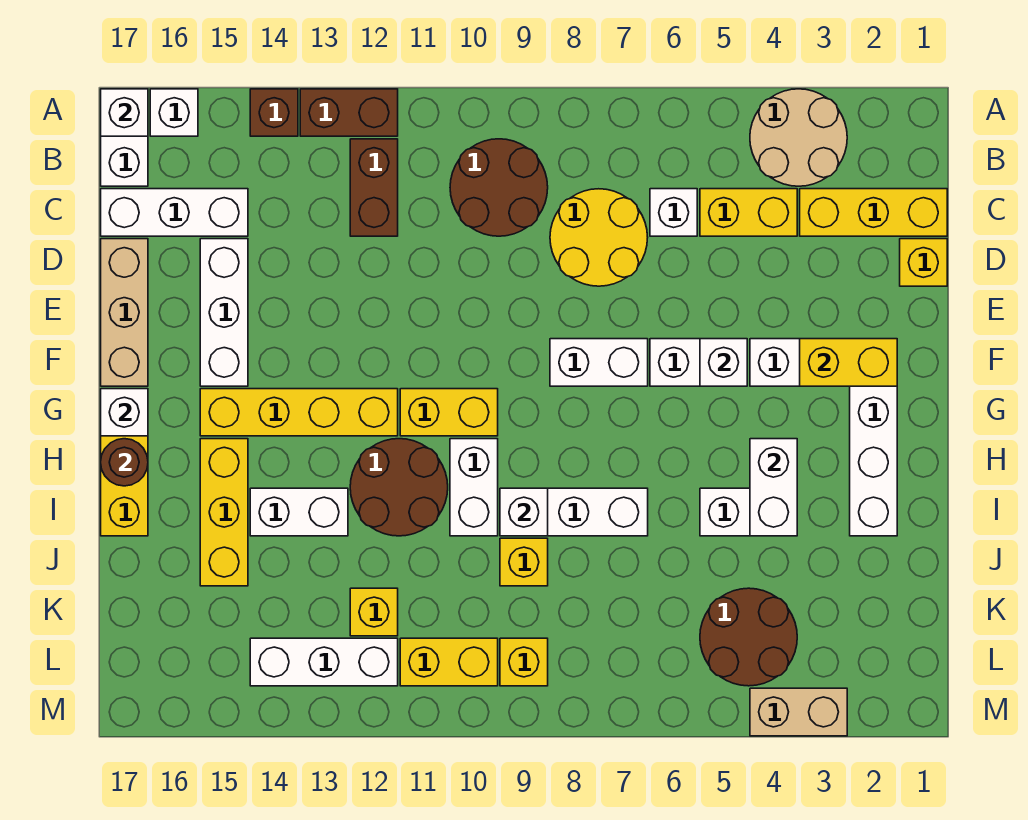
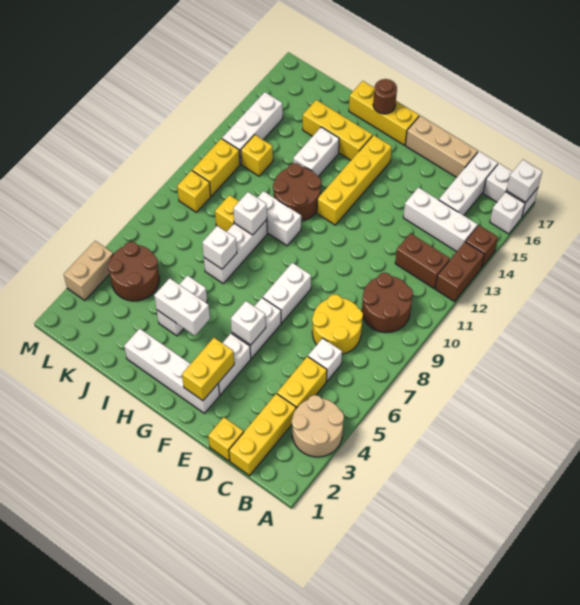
white brick D15:F15 level 1 -> white brick B14:D14 level 1
yellow brick G10:G11 level 1 -> none
white brick G17 level 2 -> white brick I7 level 2

